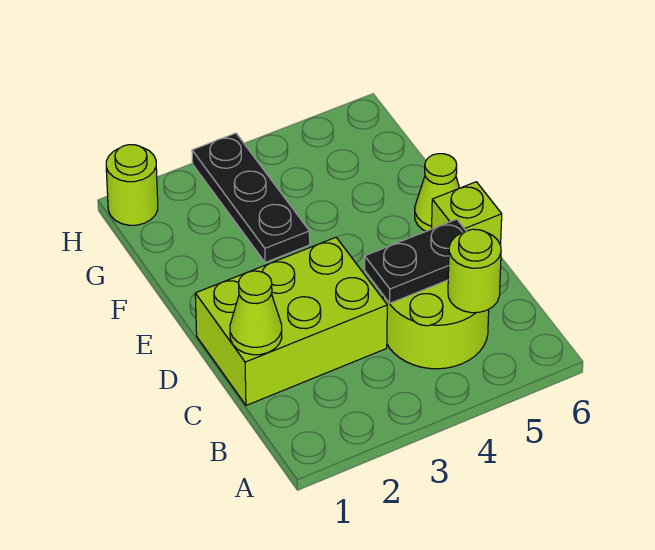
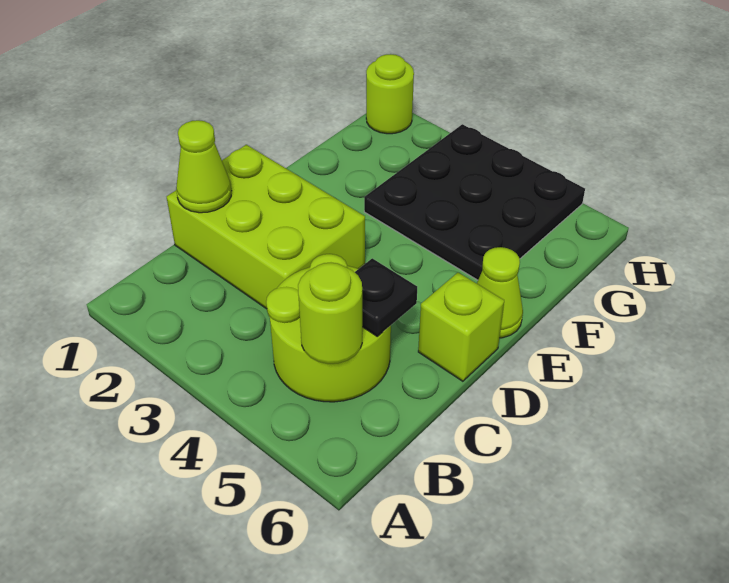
black plate C4:C5 level 2 -> black plate C5 level 2
black plate F3:H3 level 1 -> black plate F3:H5 level 1

